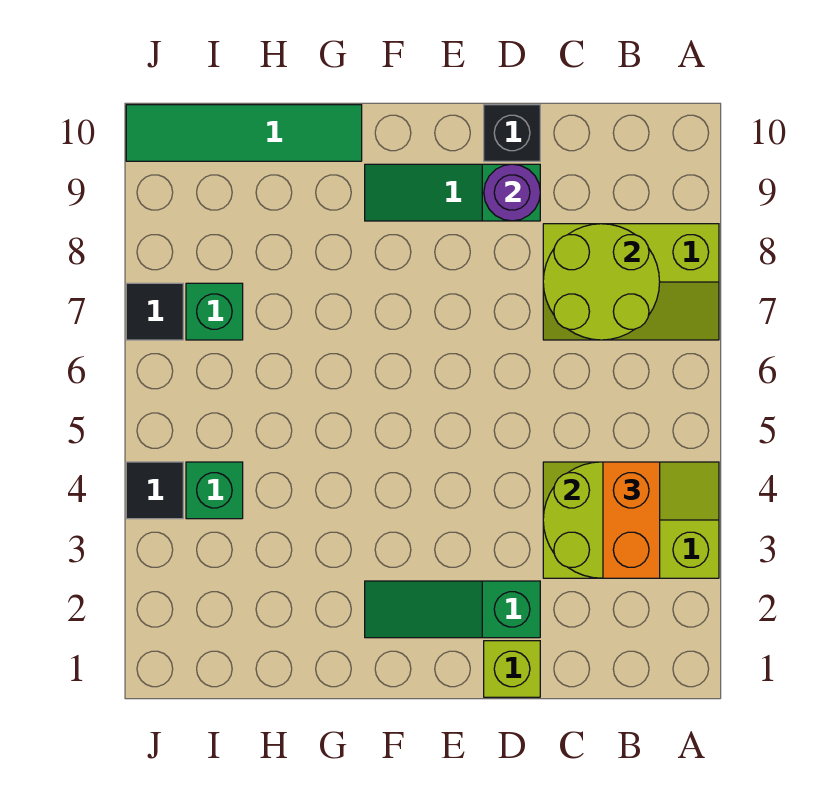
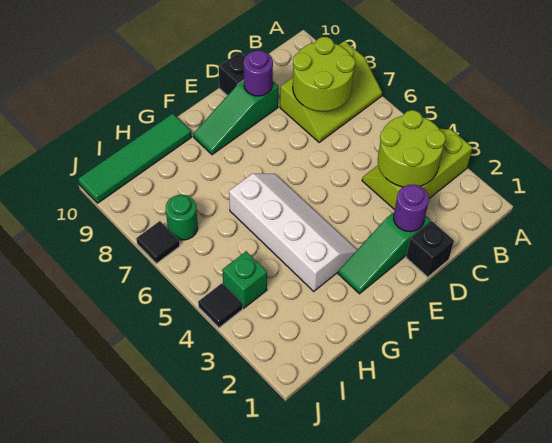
orange brick B3:B4 level 3 -> none
lime brick D1 level 1 -> black brick D1 level 1
none -> purple round brick D2 level 2
none -> white slope F3:G6 level 1 top G
green brick I7 level 1 -> green round brick I7 level 1

